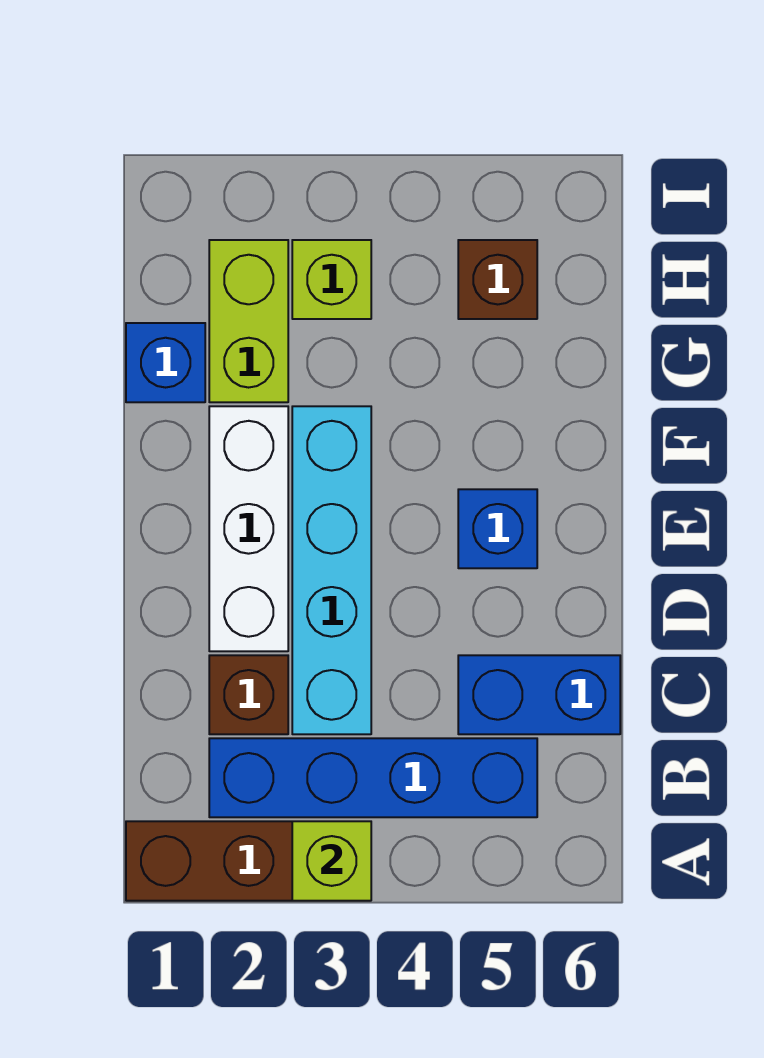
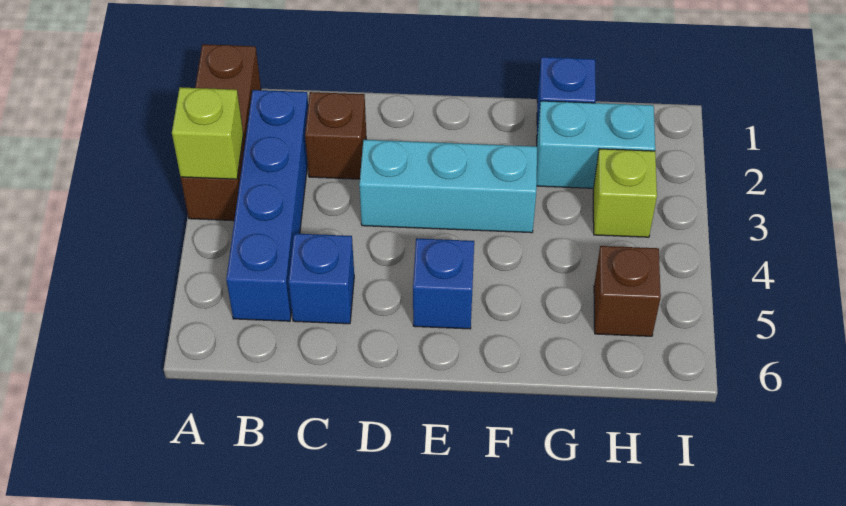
cyan brick C3:F3 level 1 -> cyan brick D3:F3 level 1
blue brick C5:C6 level 1 -> blue brick C5 level 1
white brick D2:F2 level 1 -> none
lime brick G2:H2 level 1 -> cyan brick G2:H2 level 1

